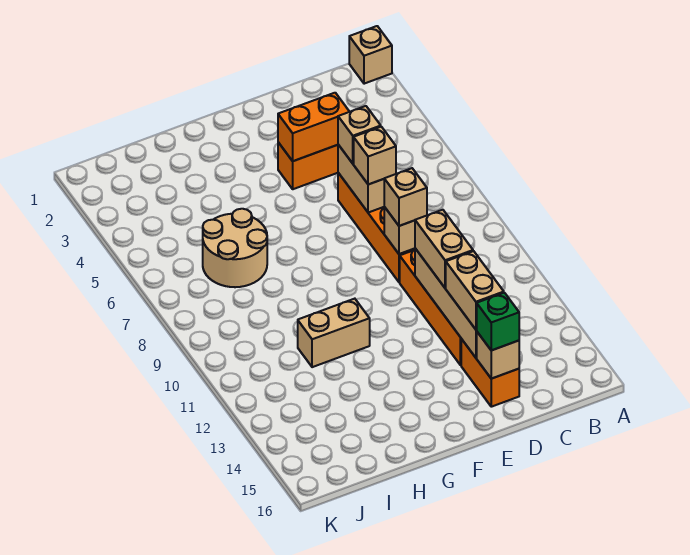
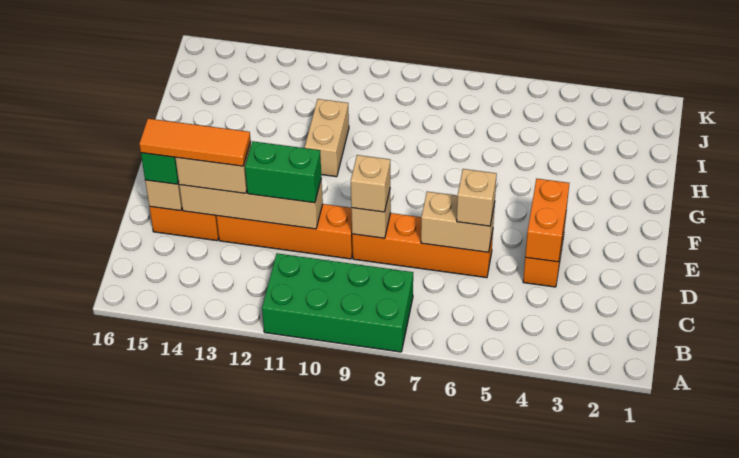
tan brick A1 level 1 -> none
none -> green brick A8:B11 level 1
tan brick D7 level 3 -> none
tan brick D11:D12 level 3 -> green brick D11:D12 level 3
none -> orange tile D13:D15 level 4
tan round brick H6:I7 level 1 -> none

